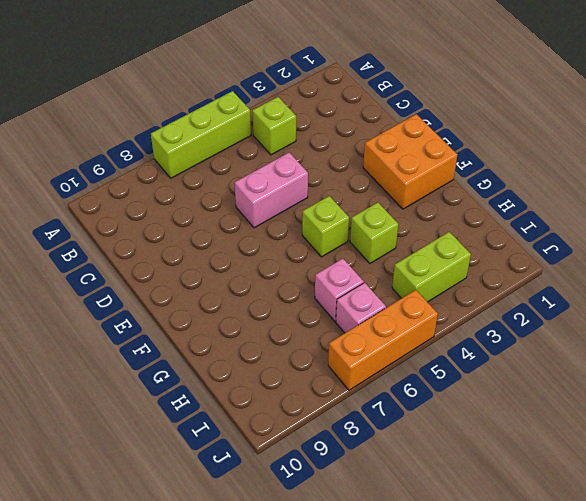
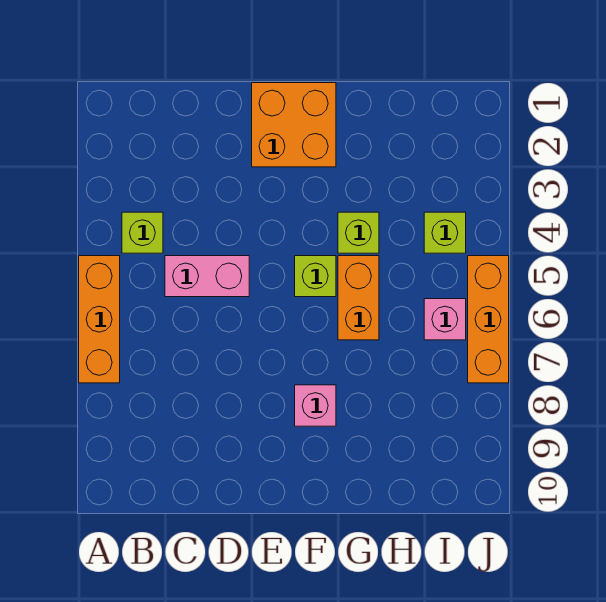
lime brick A5:A7 level 1 -> orange brick A5:A7 level 1
pink brick D5:D6 level 1 -> pink brick C5:D5 level 1
none -> orange brick G5:G6 level 1
pink brick H6 level 1 -> pink brick F8 level 1
lime brick I3:I4 level 1 -> lime brick I4 level 1

